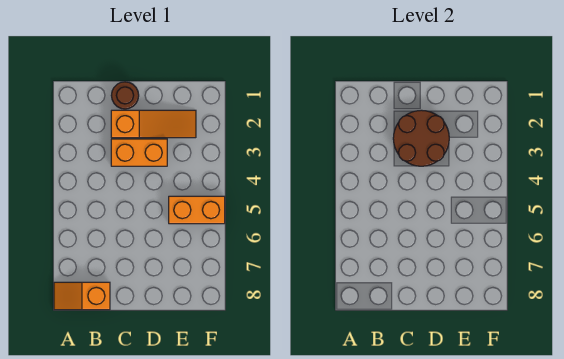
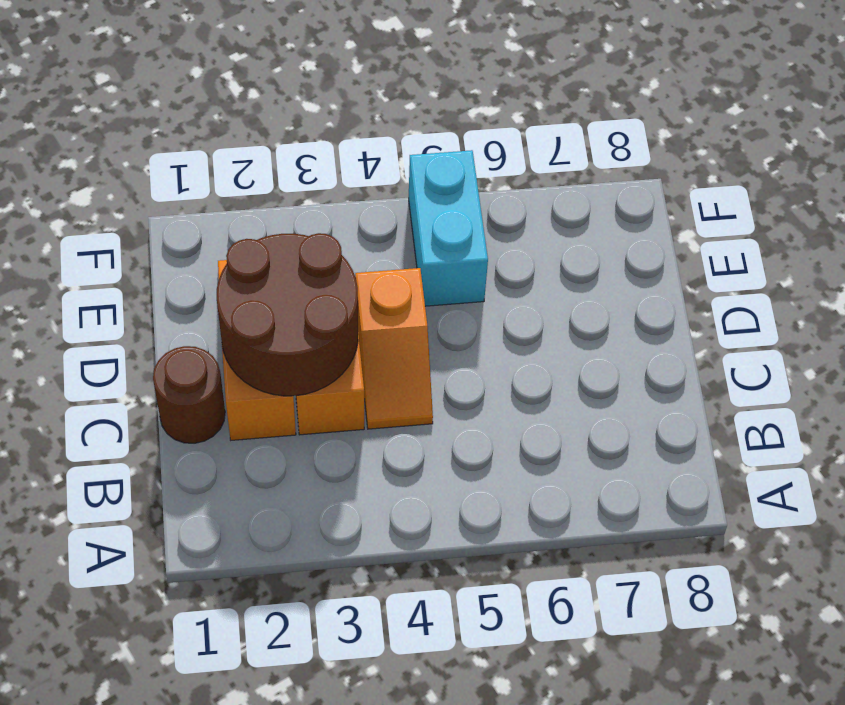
orange slope A8:B8 level 1 top B -> orange slope C4:D4 level 1 top D
orange brick E5:F5 level 1 -> cyan brick E5:F5 level 1

